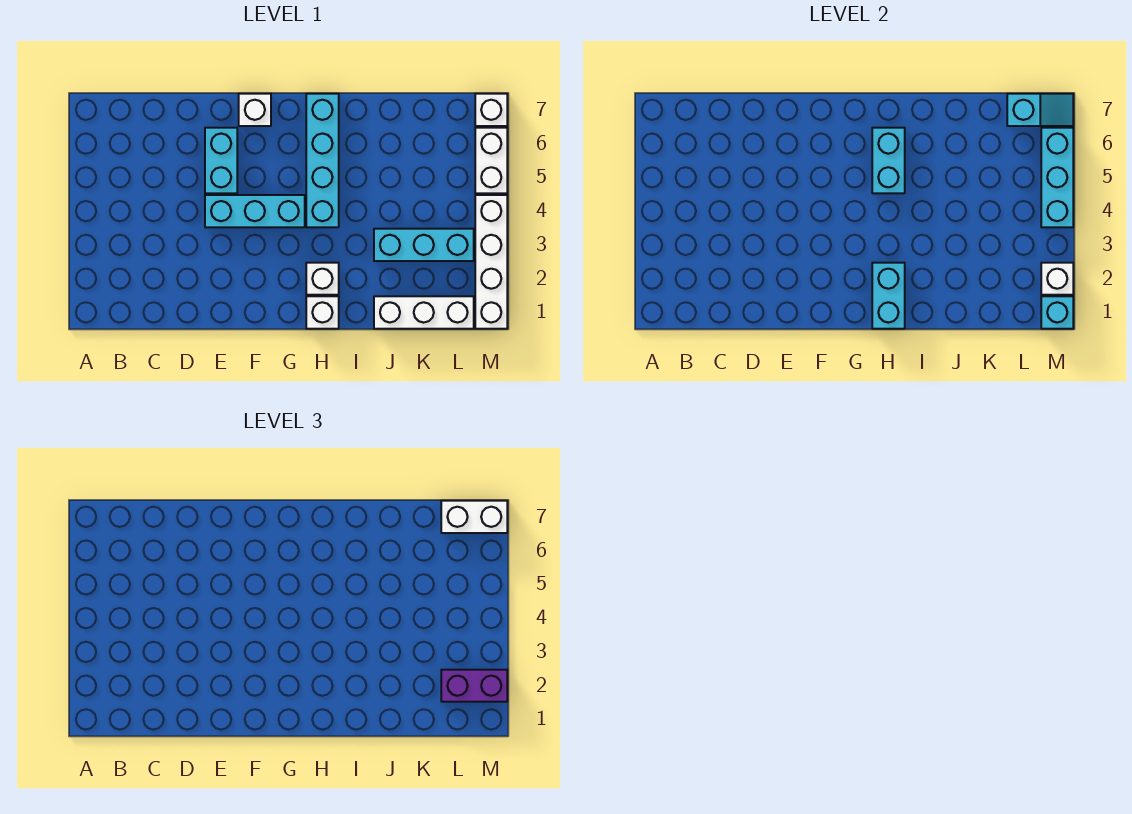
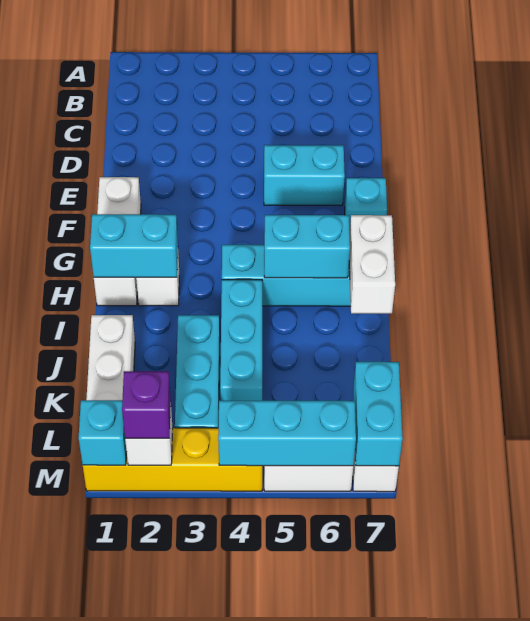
cyan brick E4:G4 level 1 -> cyan brick I4:K4 level 1
white brick F7 level 1 -> cyan brick F7 level 1
white brick H1 level 1 -> white brick F1:H1 level 1
purple brick L2:M2 level 3 -> purple brick M2 level 3
cyan slope L7:M7 level 2 top L -> cyan brick L7:M7 level 2
white brick L7:M7 level 3 -> white brick H7:I7 level 2
white brick M1:M4 level 1 -> yellow brick M1:M4 level 1

